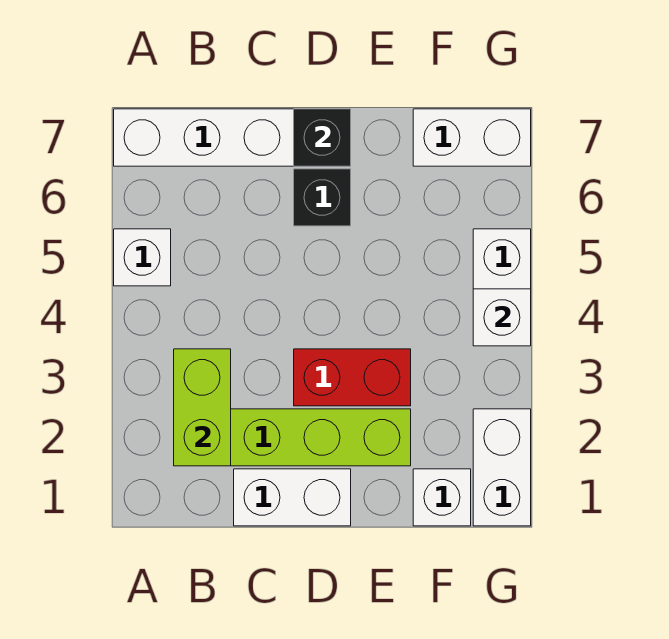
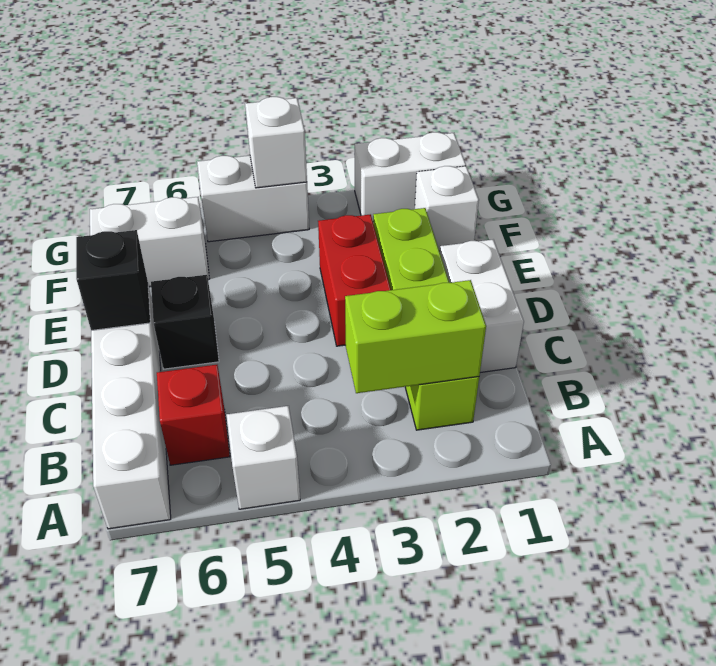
none -> red brick B6 level 1
white brick F7:G7 level 1 -> white brick F6:F7 level 1

